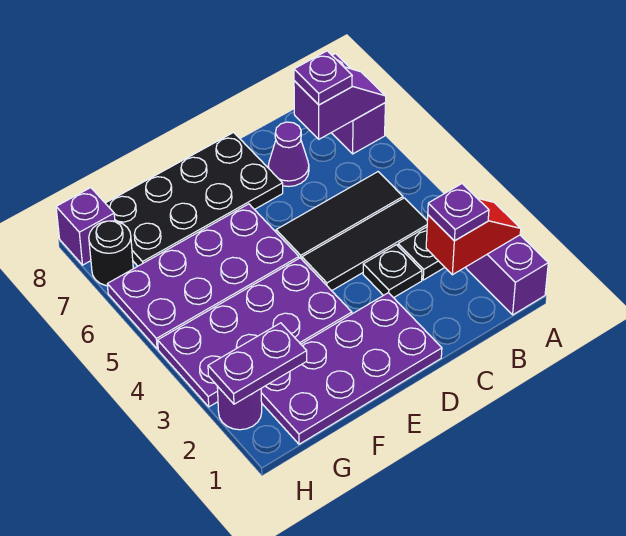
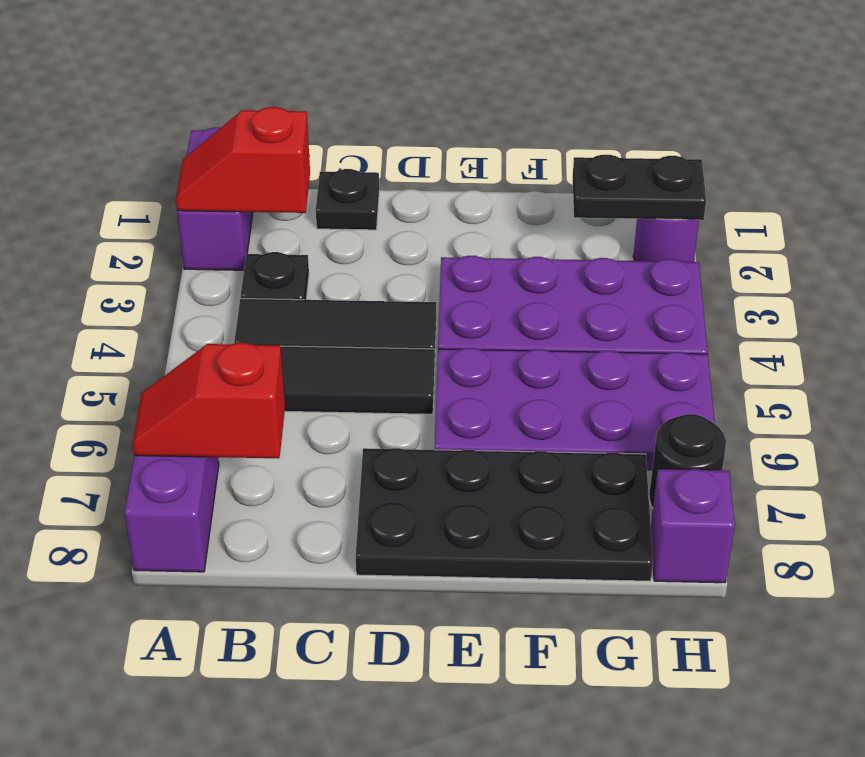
purple slope A7:B7 level 2 top B -> red slope A7:B7 level 2 top B
purple plate B2 level 3 -> none
purple plate B7 level 3 -> none
black plate C3 level 1 -> black plate C1 level 1
purple cone C7 level 1 -> none
purple plate D1:G2 level 1 -> none
purple plate G2:H2 level 2 -> black plate G2:H2 level 2

